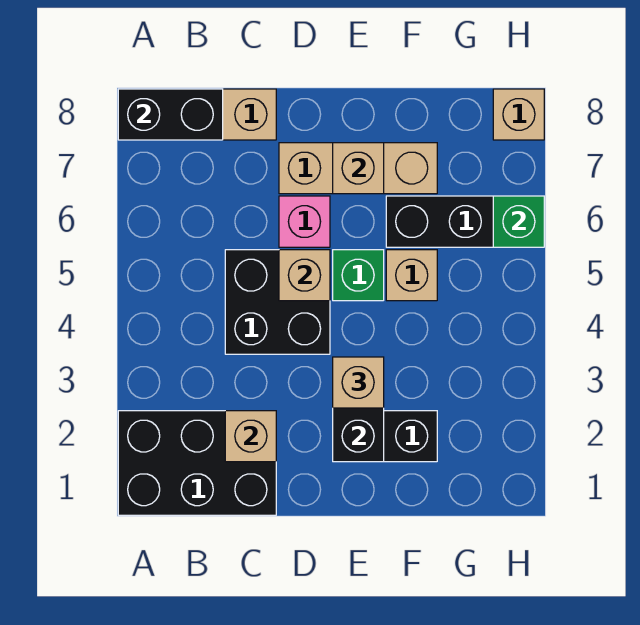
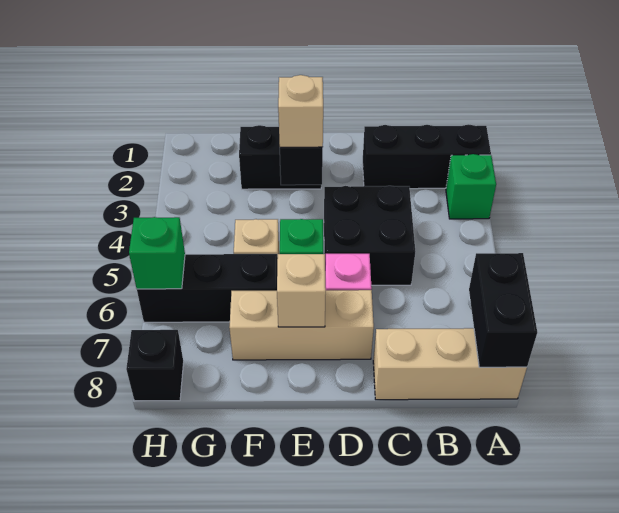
black brick A1:C2 level 1 -> black brick A2:C2 level 1
none -> green brick A3 level 1
black brick A8:B8 level 2 -> black brick A7:A8 level 2
tan brick C2 level 2 -> none
tan brick D5 level 2 -> none
tan brick H8 level 1 -> black brick H8 level 1

